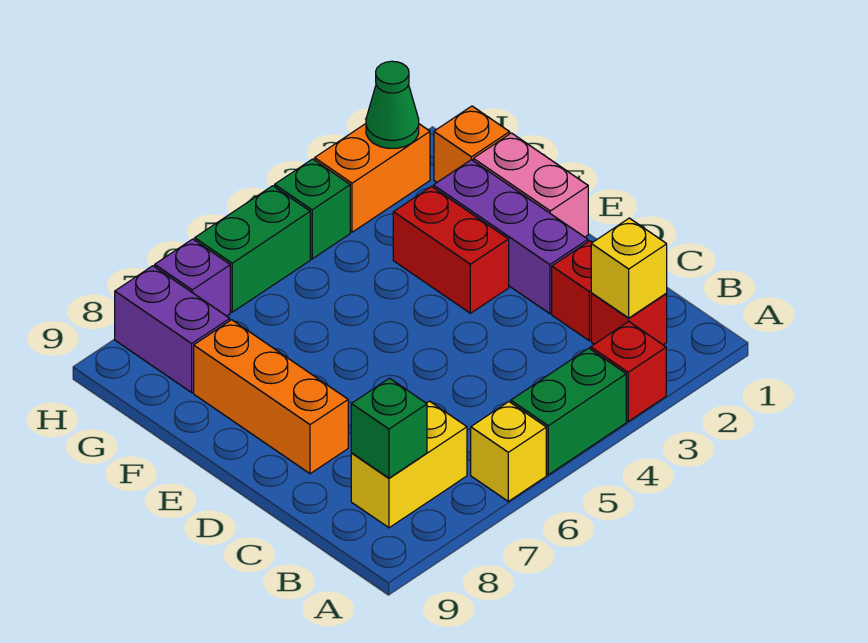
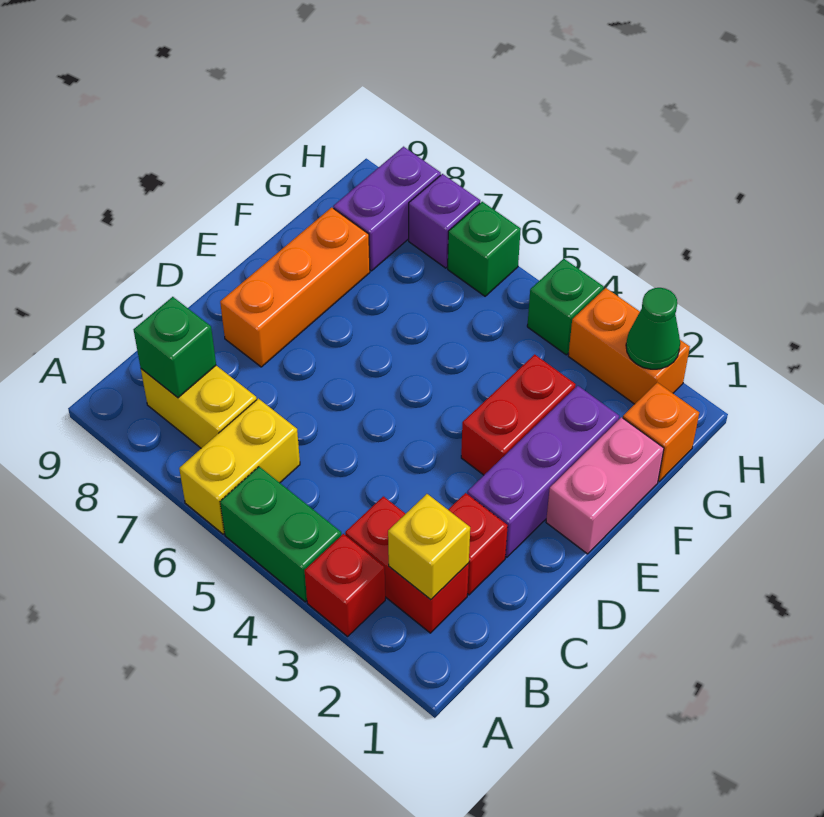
yellow brick A6 level 1 -> yellow brick A6:B6 level 1
red brick B2 level 1 -> red brick B2:B3 level 1
green brick H5:H6 level 1 -> green brick H6 level 1

